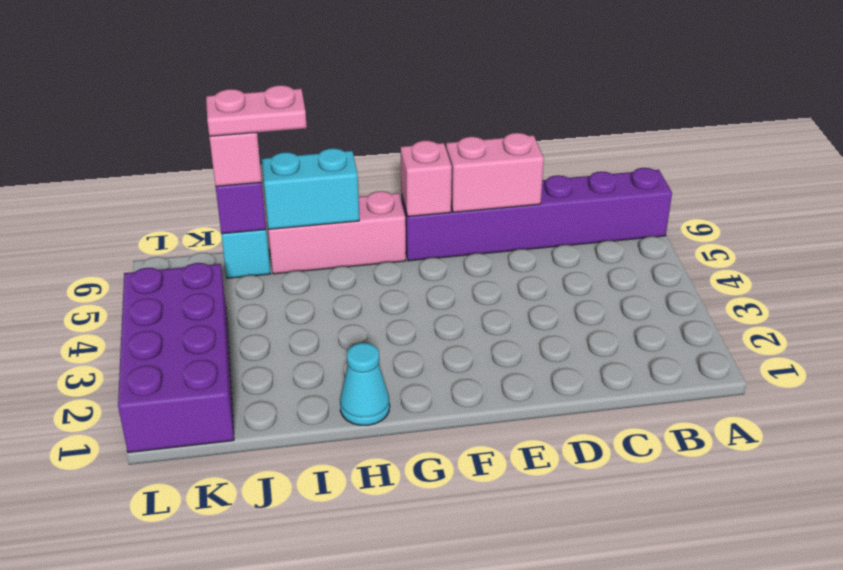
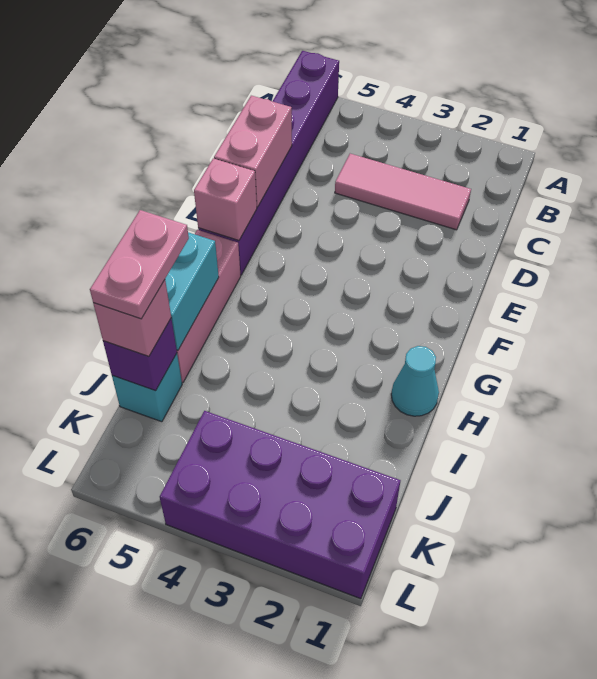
none -> pink tile C2:C4 level 1

